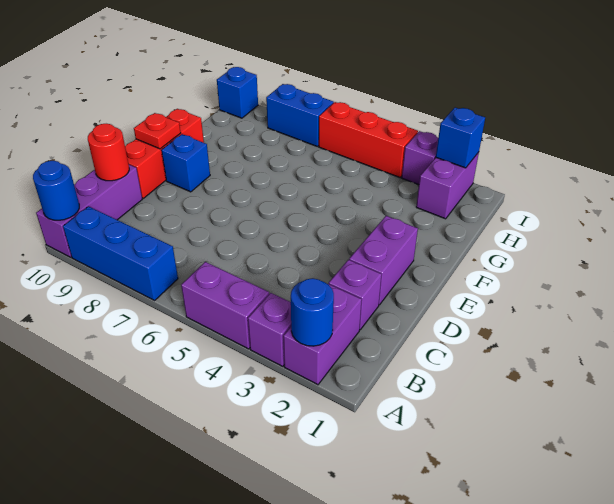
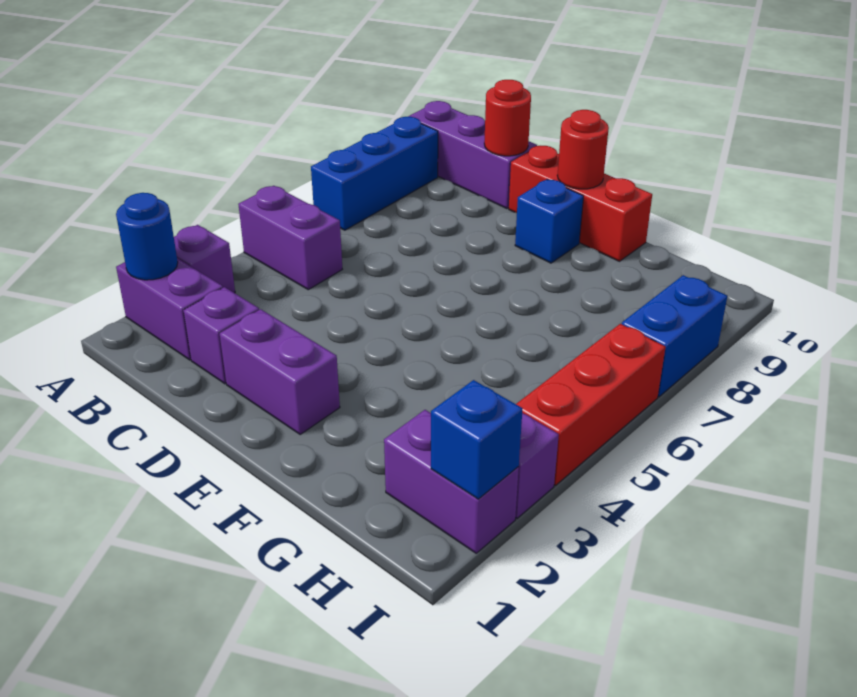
purple brick A4:A5 level 1 -> purple brick A5:B5 level 1
blue round brick A10 level 2 -> none
red plate E10 level 2 -> red round brick E10 level 2
blue brick I10 level 1 -> none

